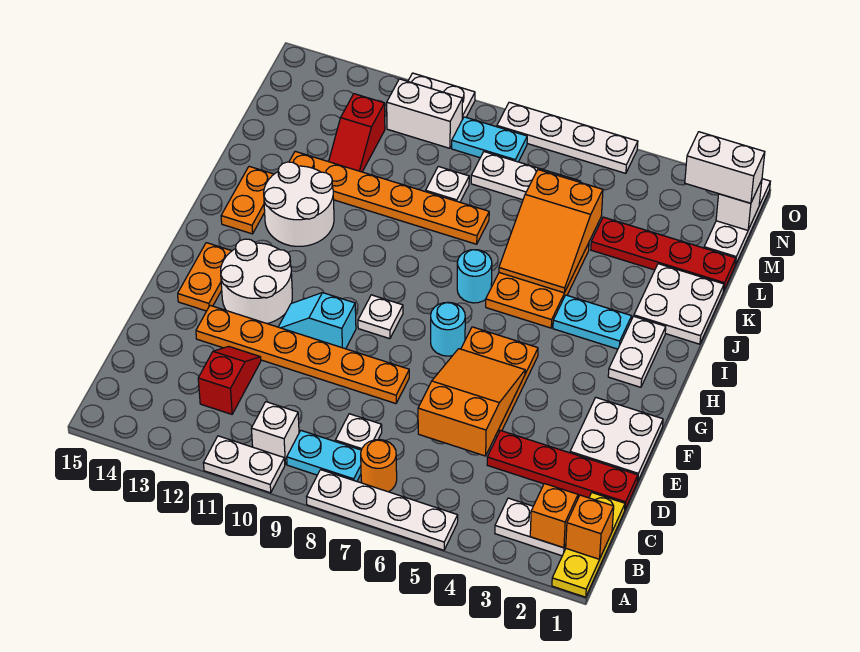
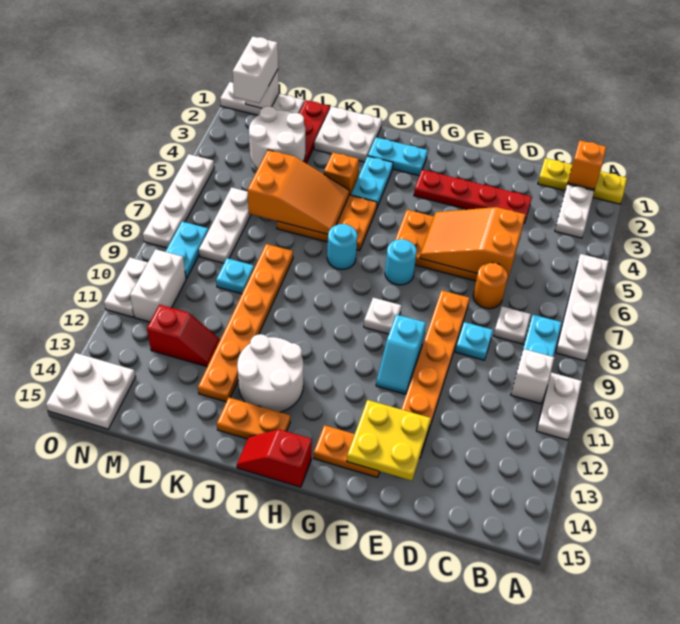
orange brick B2 level 2 -> orange brick J4 level 1
orange round brick B7 level 1 -> orange round brick D7 level 1
red slope C12:D12 level 1 top C -> red slope H15:I15 level 1 top H
red plate D1:D4 level 1 -> red plate D3:G3 level 1
none -> cyan plate D9 level 1
white plate E1:F2 level 1 -> white plate N14:O15 level 1
none -> yellow plate E13:F14 level 2
white round brick F12:G13 level 1 -> white round brick L3:M4 level 2
white plate H2:I2 level 1 -> cyan plate H2:I2 level 1
white plate L9 level 1 -> cyan plate L9 level 1

